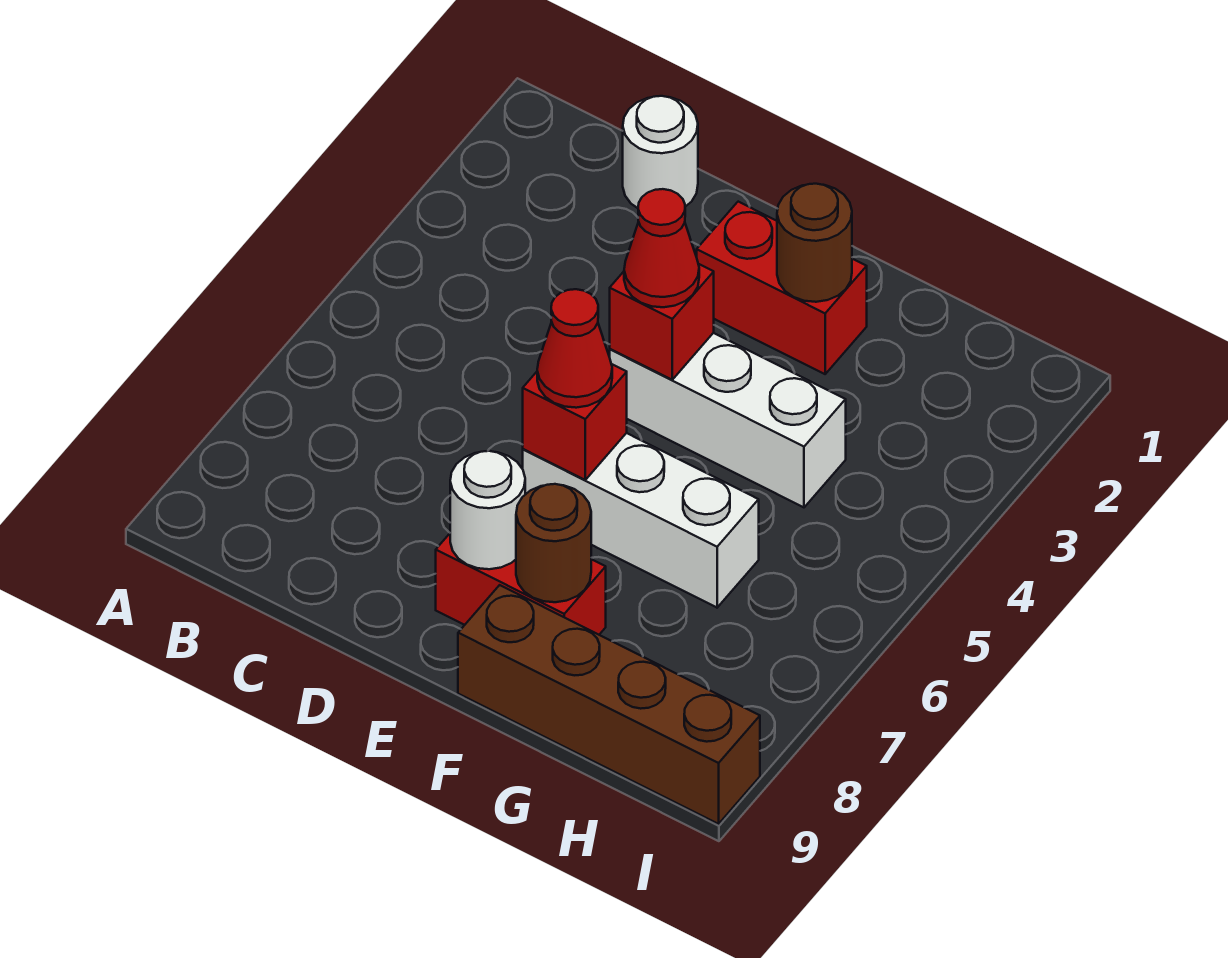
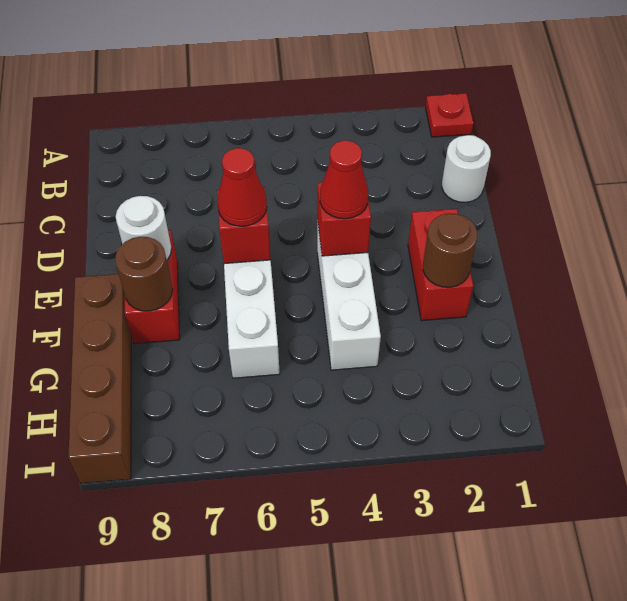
none -> red plate A1 level 1

